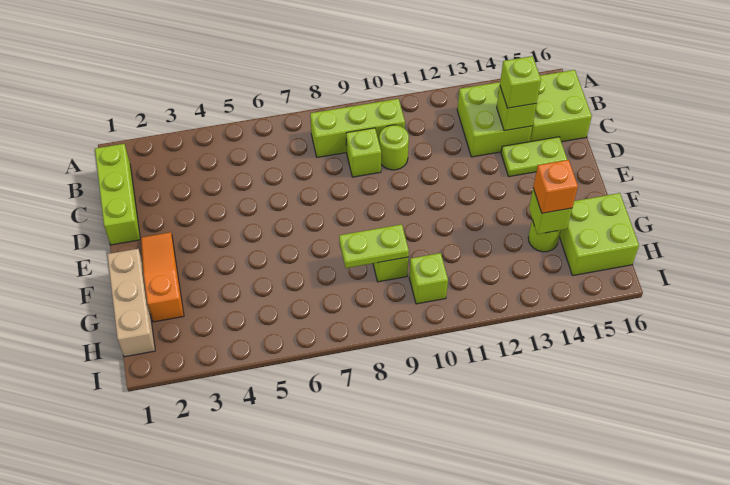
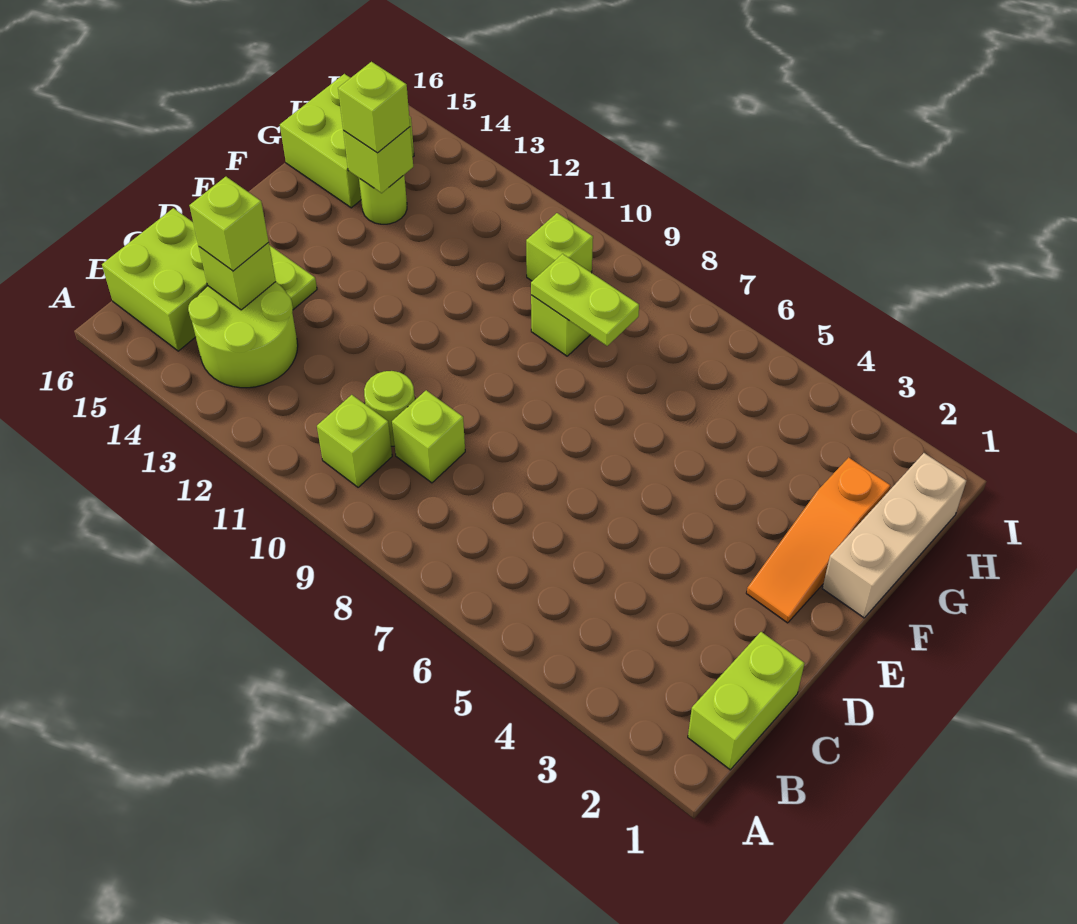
lime brick B1:D1 level 1 -> lime brick B1:C1 level 1
lime brick B8:B10 level 1 -> lime brick B10 level 1
lime brick B13:C14 level 1 -> lime round brick B13:C14 level 1
orange brick G14 level 3 -> lime brick G14 level 3

